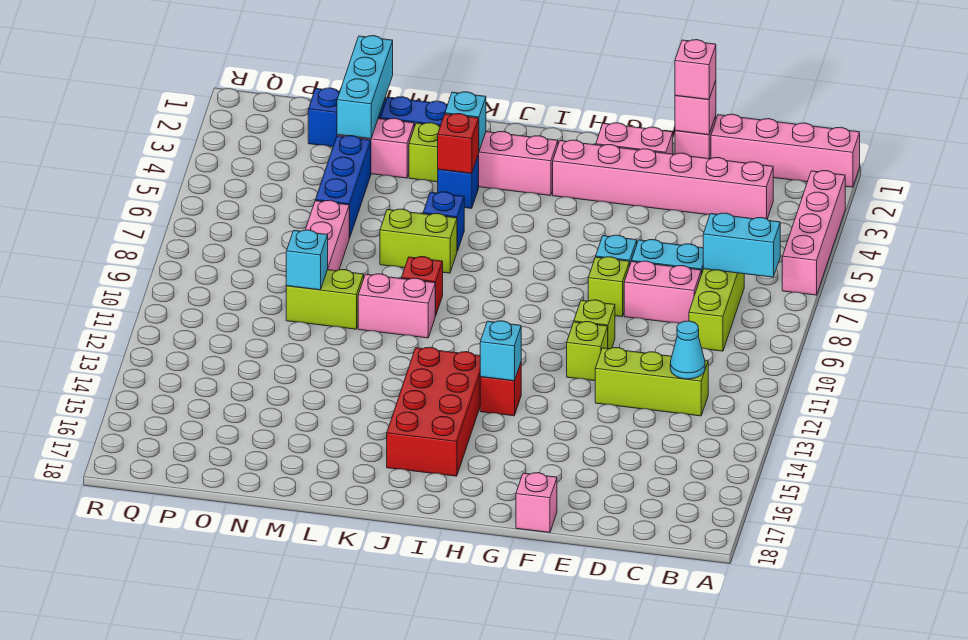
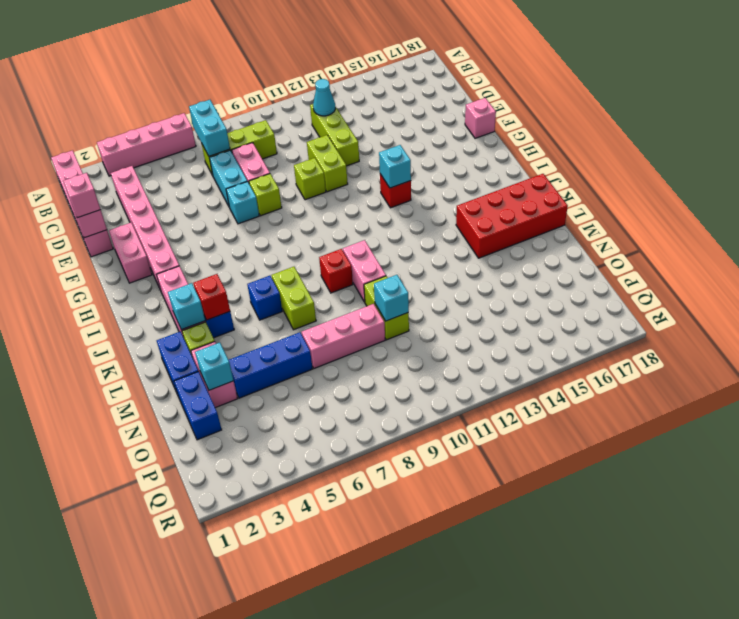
lime brick F11 level 1 -> lime brick E11:F11 level 1
red brick I13:J16 level 1 -> red brick K15:L18 level 1
cyan brick N1:N3 level 2 -> cyan brick N3 level 2

